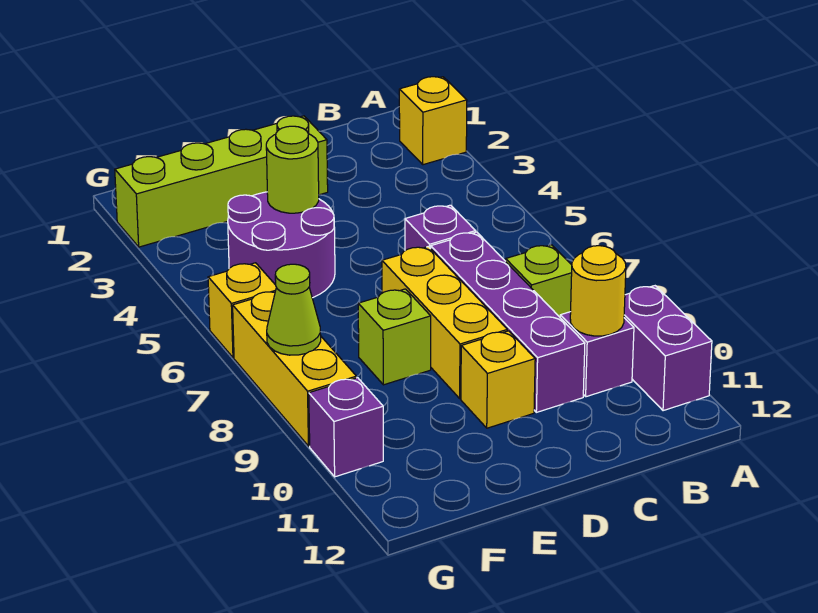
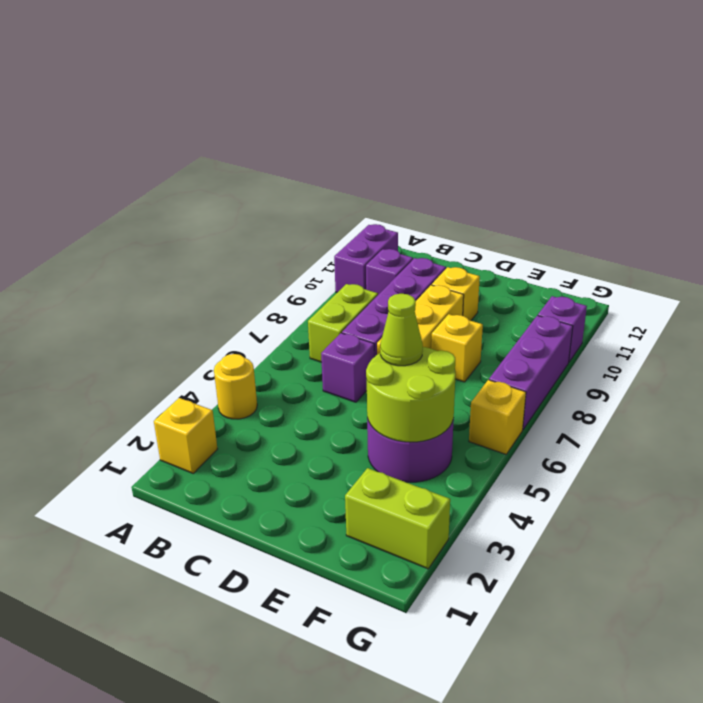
lime brick B8 level 1 -> lime brick B7:B8 level 1
yellow round brick B10 level 2 -> yellow round brick A4 level 1
lime brick D2:G2 level 1 -> lime brick F2:G2 level 1
lime round brick E4 level 2 -> lime round brick E4:F5 level 2
lime brick E8 level 1 -> yellow brick E8 level 1
yellow brick G7:G9 level 1 -> purple brick G7:G9 level 1
lime cone G8 level 2 -> lime cone E5 level 3

